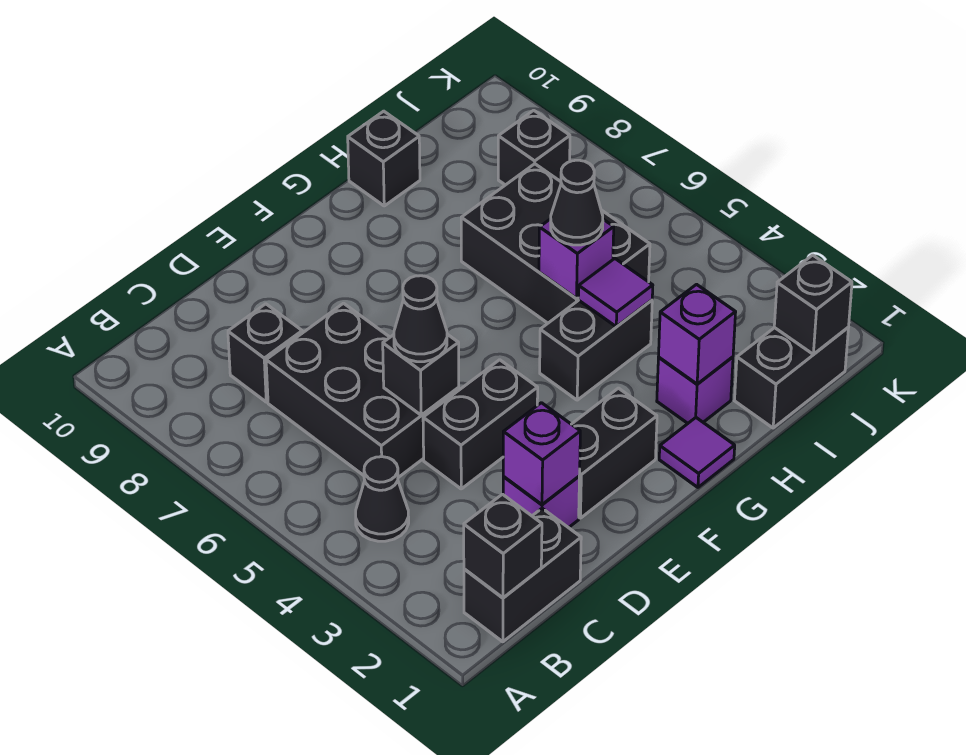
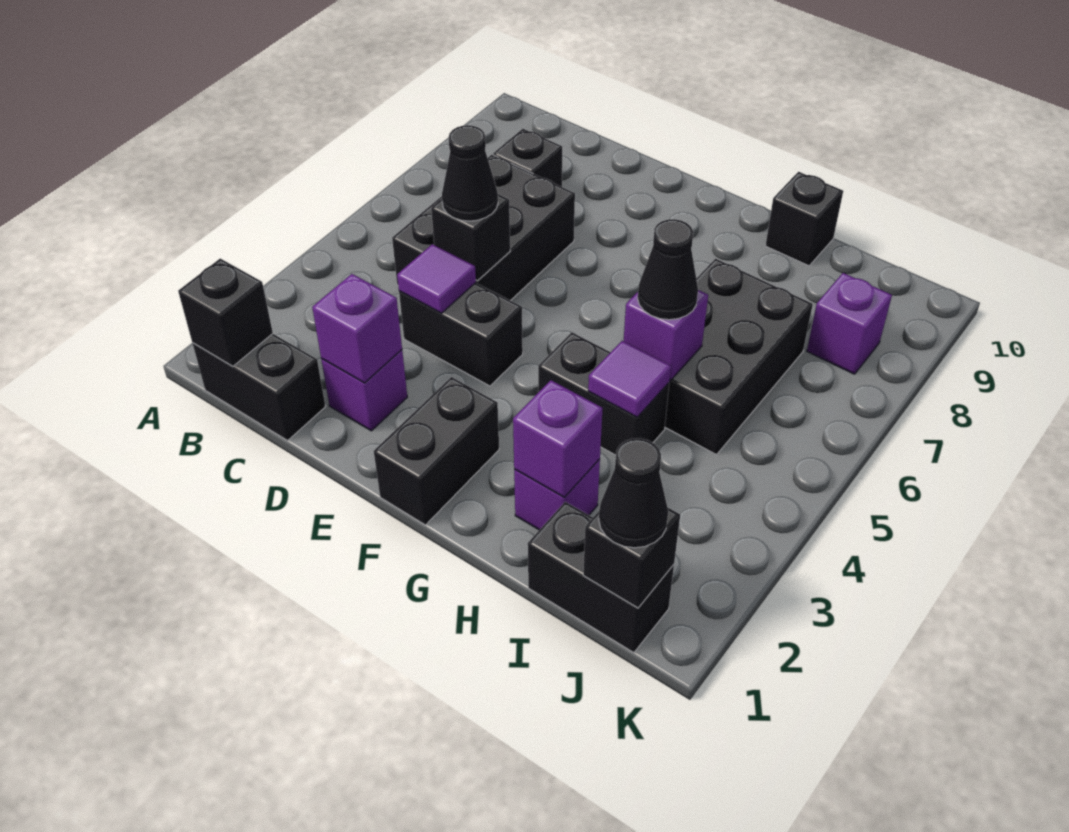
black cone B4 level 1 -> black cone J1 level 3
black brick E2:F2 level 1 -> black brick F1:F2 level 1
purple tile G1 level 1 -> purple tile D4 level 2
black brick J8 level 1 -> purple brick J8 level 1

